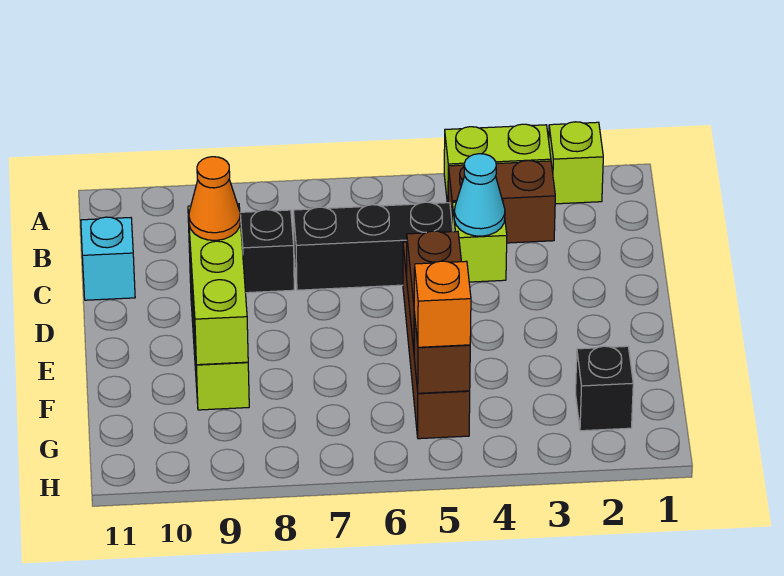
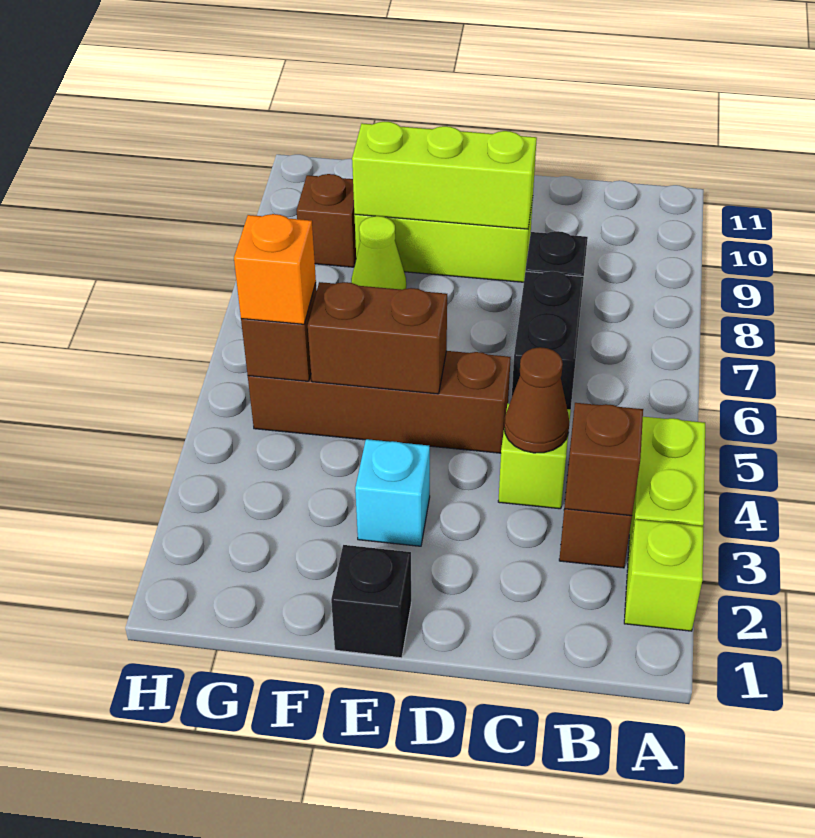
none -> brown brick B3 level 2
cyan cone C4 level 2 -> brown cone C4 level 2
black brick C5:C7 level 1 -> black brick C6:C7 level 1
cyan brick C11 level 1 -> cyan brick E3 level 1
orange cone D9 level 3 -> none
none -> lime cone F8 level 1
black brick G2 level 1 -> black brick E1 level 1
none -> brown brick G9 level 1

